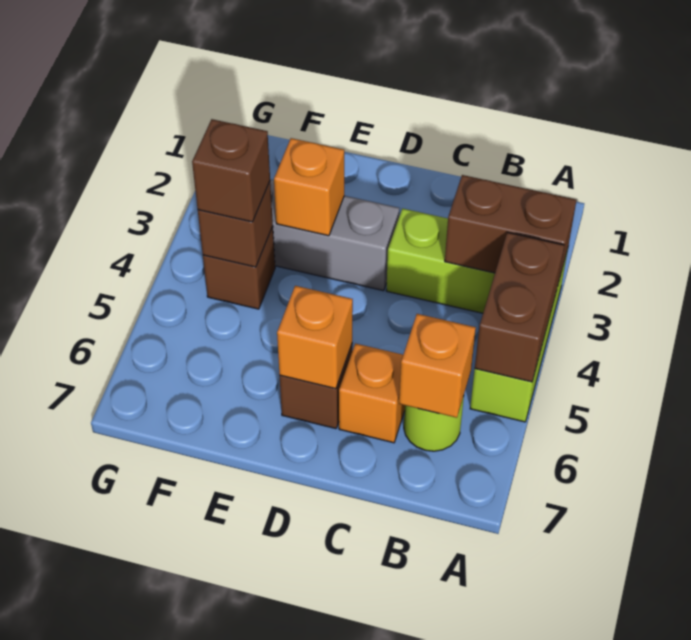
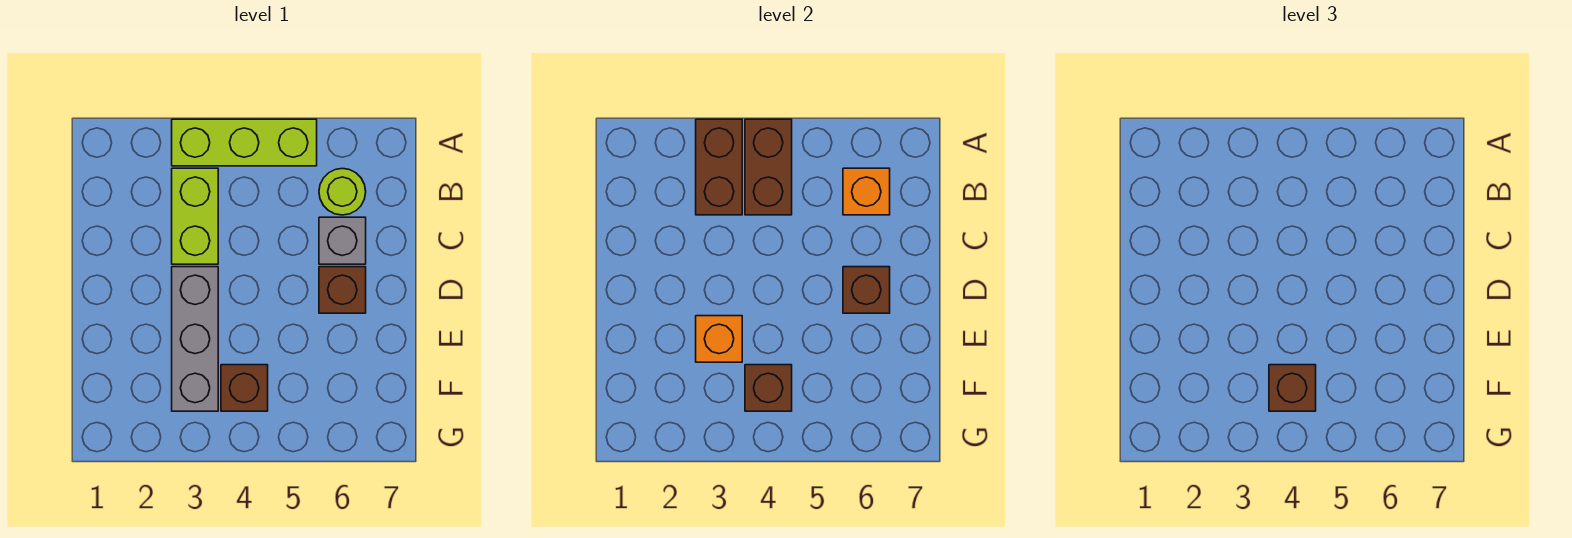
brown brick A4:A5 level 2 -> brown brick A4:B4 level 2
orange brick C6 level 1 -> grey brick C6 level 1
orange brick D6 level 2 -> brown brick D6 level 2

